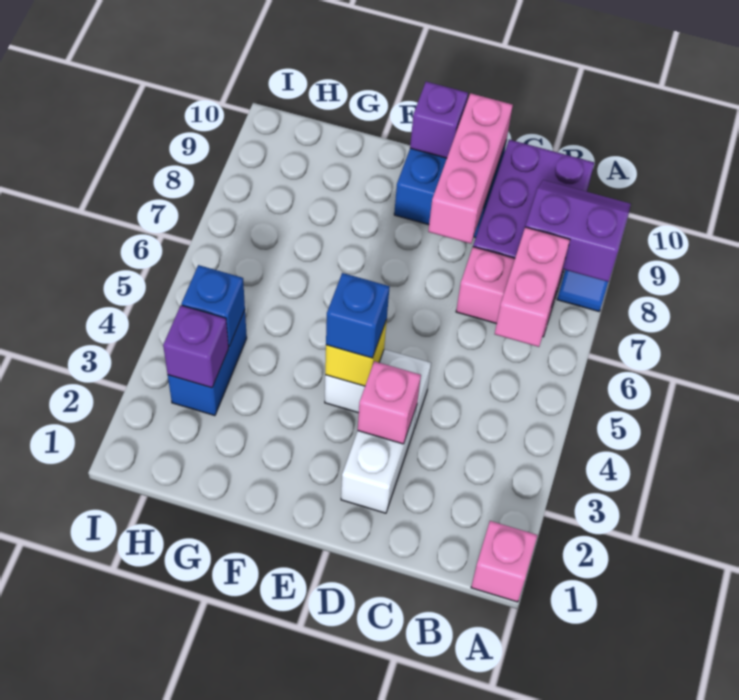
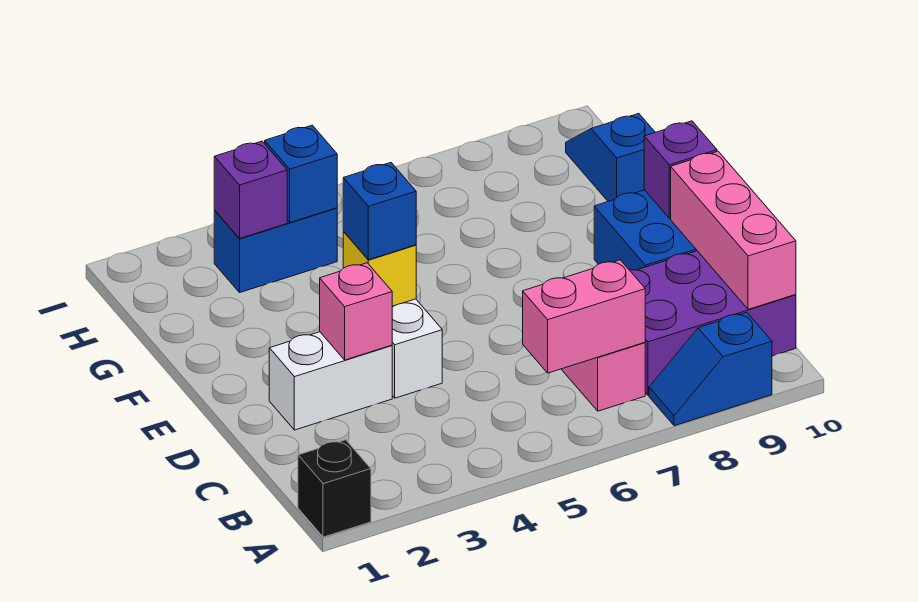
pink brick A1 level 1 -> black brick A1 level 1
purple slope A8:B9 level 2 top 8 -> none
pink brick D8:D10 level 2 -> pink brick B10:D10 level 2
none -> blue slope G10:H10 level 1 top G

